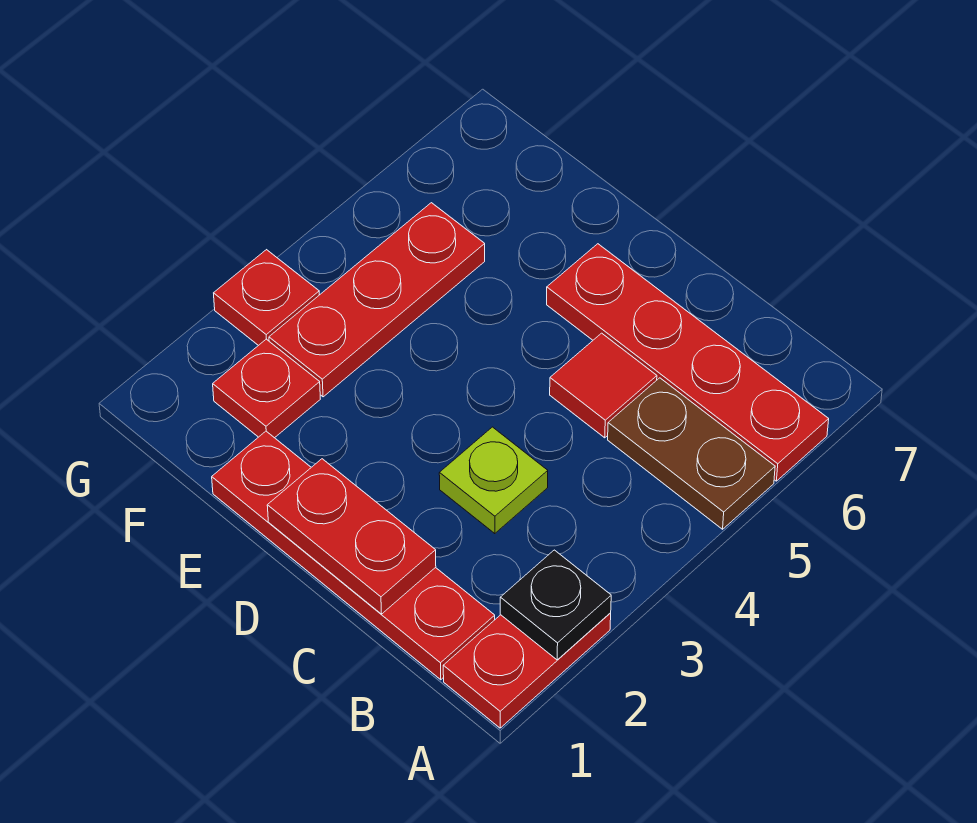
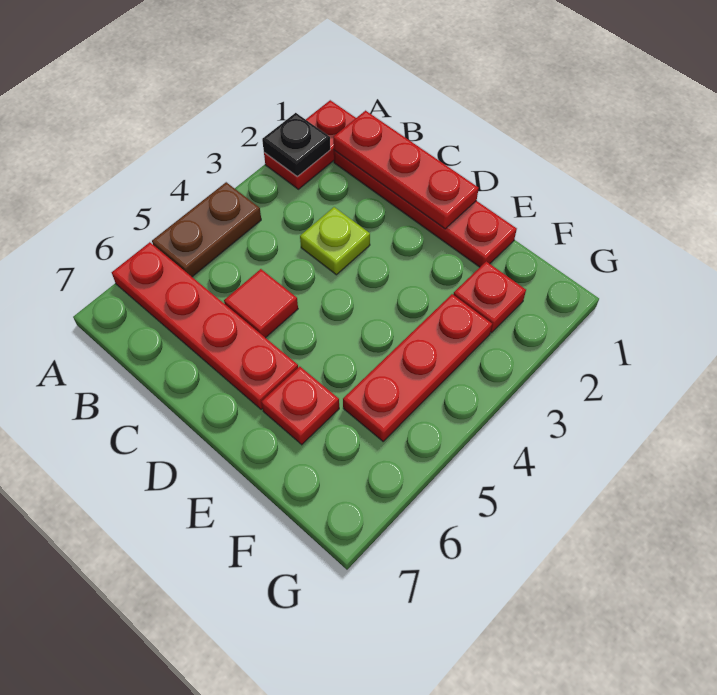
brown plate A5:B5 level 1 -> brown plate A4:A5 level 1
red plate C1:D1 level 2 -> red plate B1:D1 level 2
red plate G3 level 1 -> red plate E6 level 1

